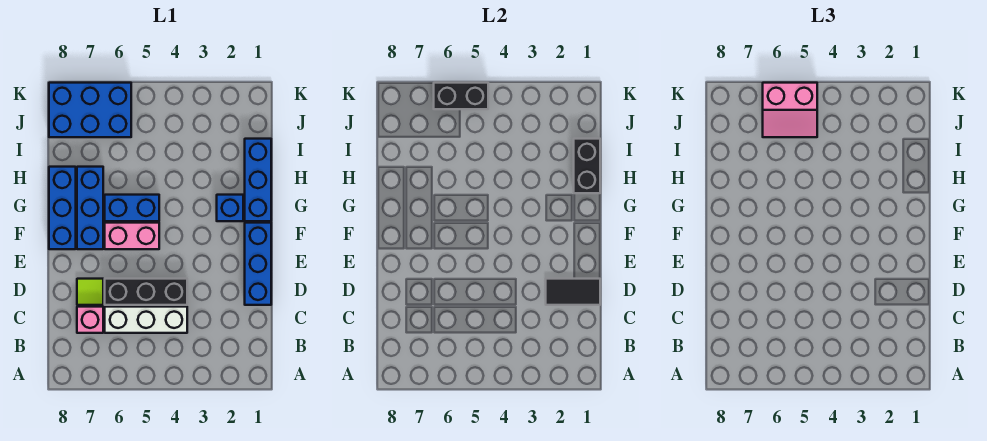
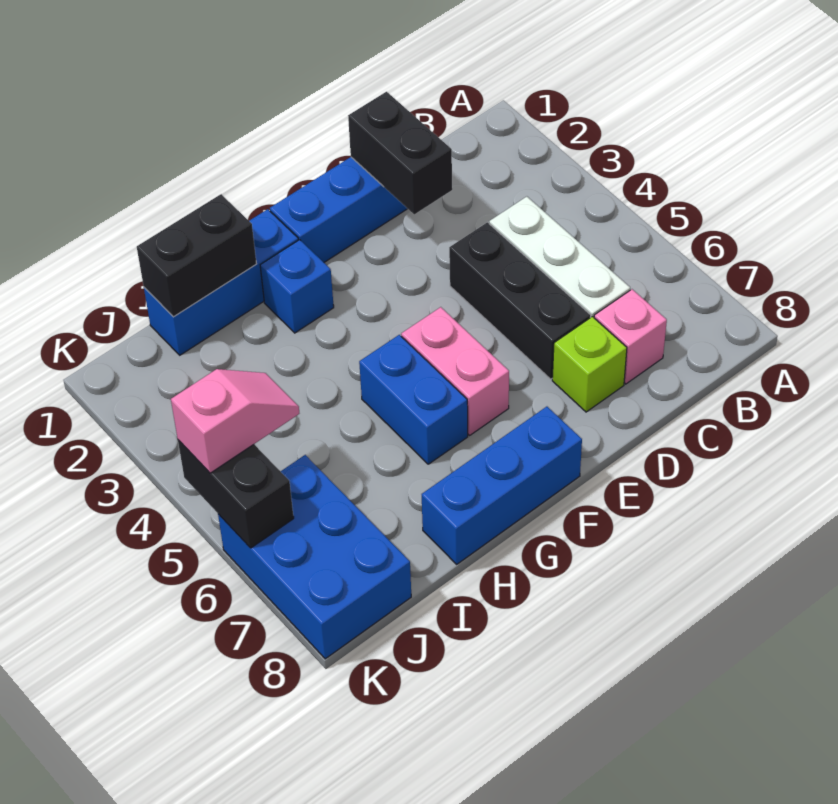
black tile D1:D2 level 2 -> black brick D1:D2 level 2
lime tile D7 level 1 -> lime brick D7 level 1
blue brick F7:H7 level 1 -> none
pink slope J5:K6 level 3 top K -> pink slope J5:K5 level 3 top K

